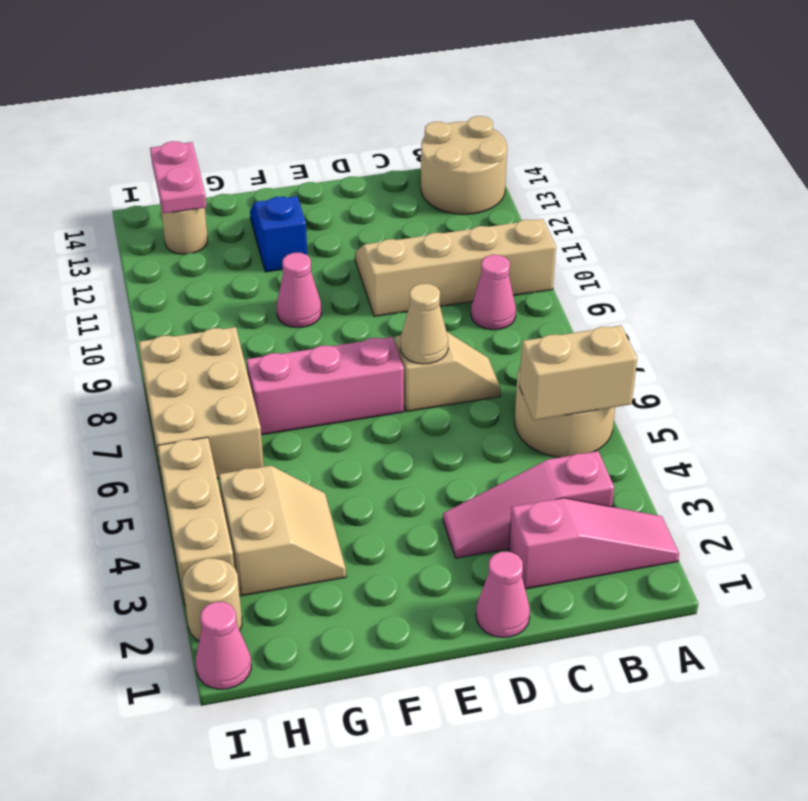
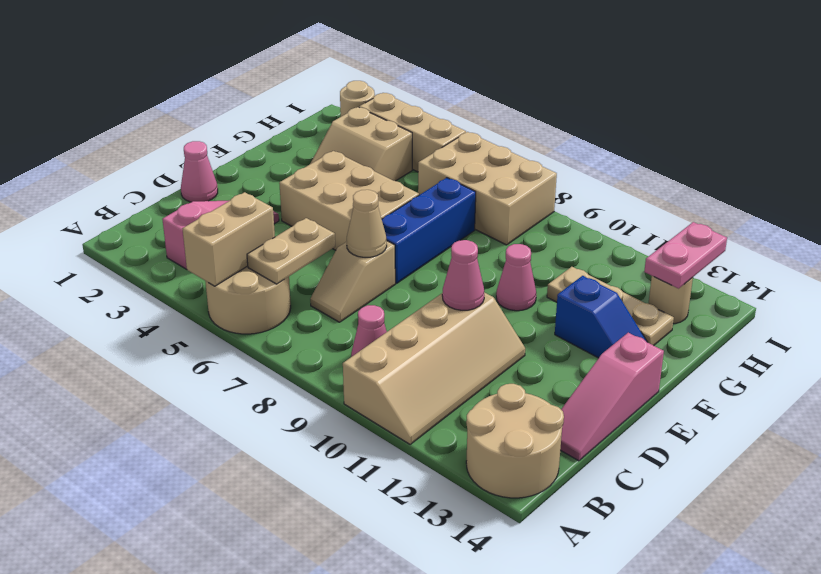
pink slope A2:C2 level 1 top C -> pink slope C14:E14 level 1 top E
none -> tan plate B6:C6 level 2
none -> tan brick E4:F6 level 1
pink brick E7:G7 level 1 -> blue brick E7:G7 level 1
none -> tan plate G11:G13 level 1
pink plate H13:H14 level 2 -> pink plate H13:I13 level 2
pink cone I1 level 1 -> pink cone D10 level 2

